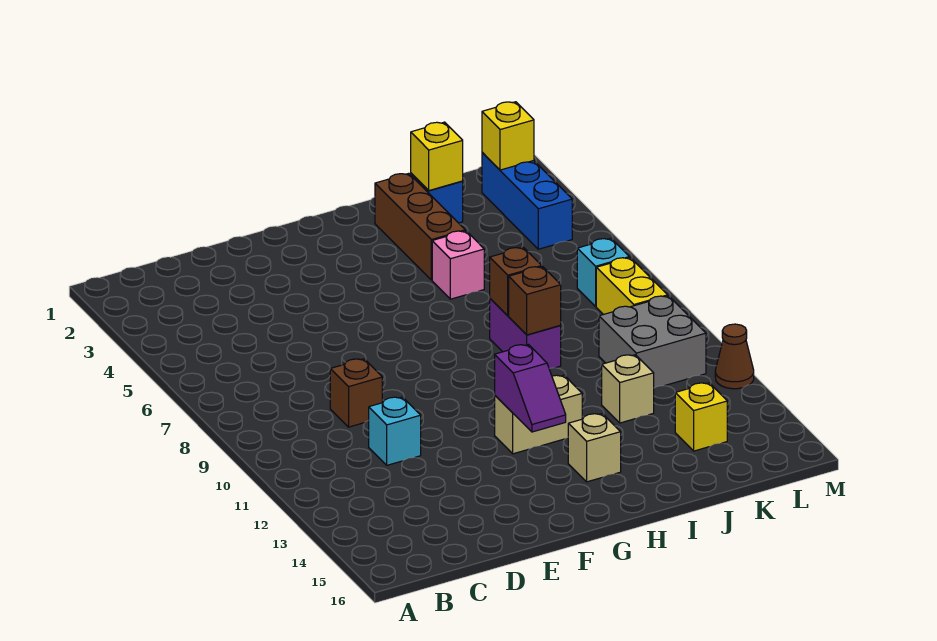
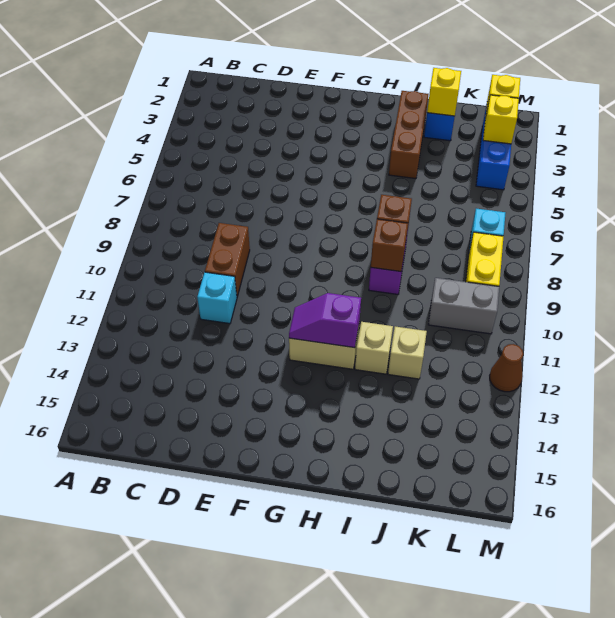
brown brick D9 level 1 -> brown brick D9:D10 level 1
purple slope G12:G13 level 2 top 12 -> purple slope G12:H12 level 2 top H
tan brick H14 level 1 -> tan brick I12 level 1
pink brick I5 level 1 -> none
grey brick K10:L11 level 1 -> grey brick K10:L10 level 1
yellow brick K14 level 1 -> yellow brick L3 level 2

